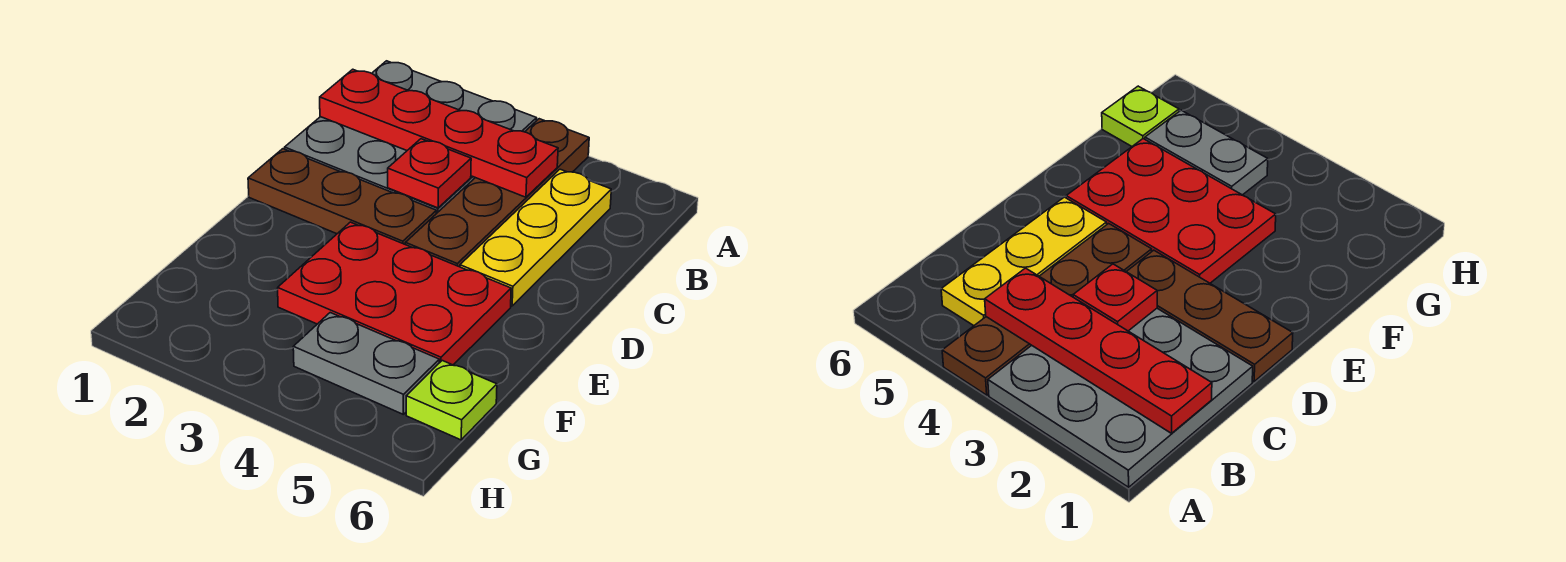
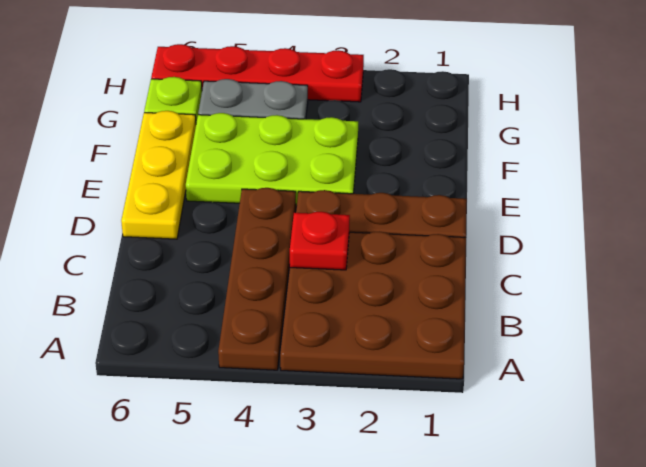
grey plate A1:C3 level 1 -> brown plate A1:C3 level 1
red plate B1:B4 level 2 -> red plate H3:H6 level 1
yellow plate B5:D5 level 1 -> yellow plate D6:F6 level 1
red plate E3:F5 level 1 -> lime plate E3:F5 level 1

